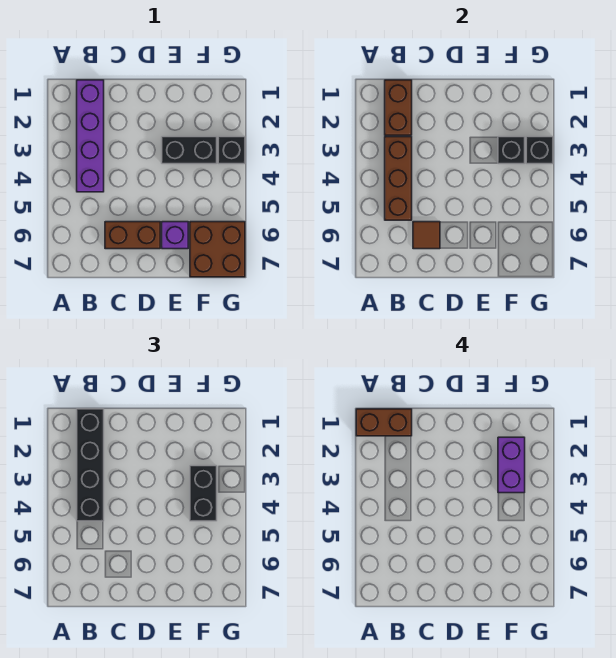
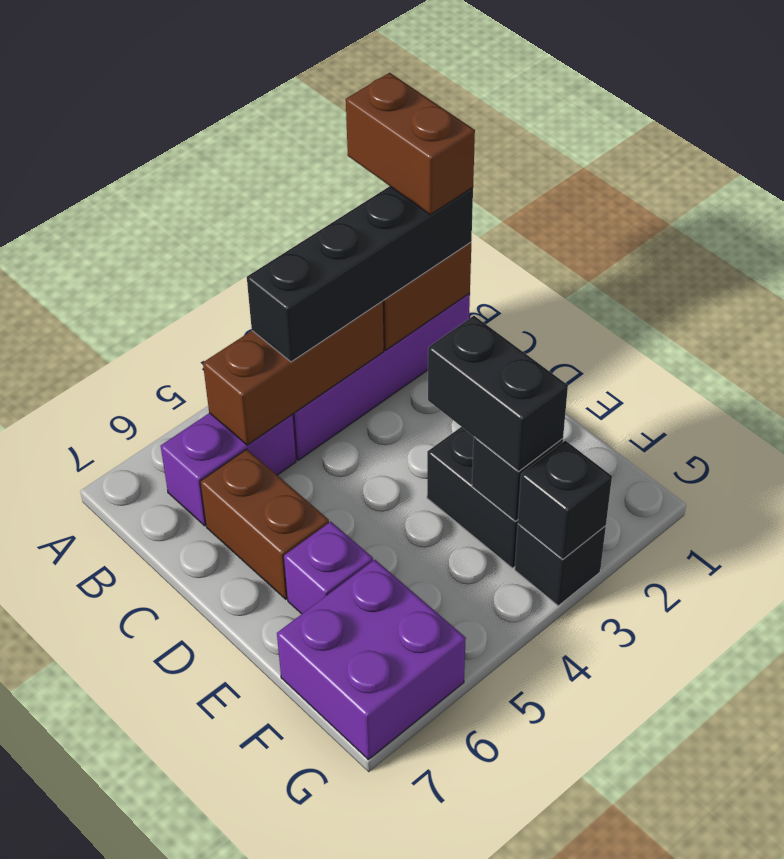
brown tile C6 level 2 -> none
purple brick F2:F3 level 4 -> purple brick B5:B6 level 1
black brick F3:F4 level 3 -> black brick E3:F3 level 3
brown brick F6:G7 level 1 -> purple brick F6:G7 level 1

